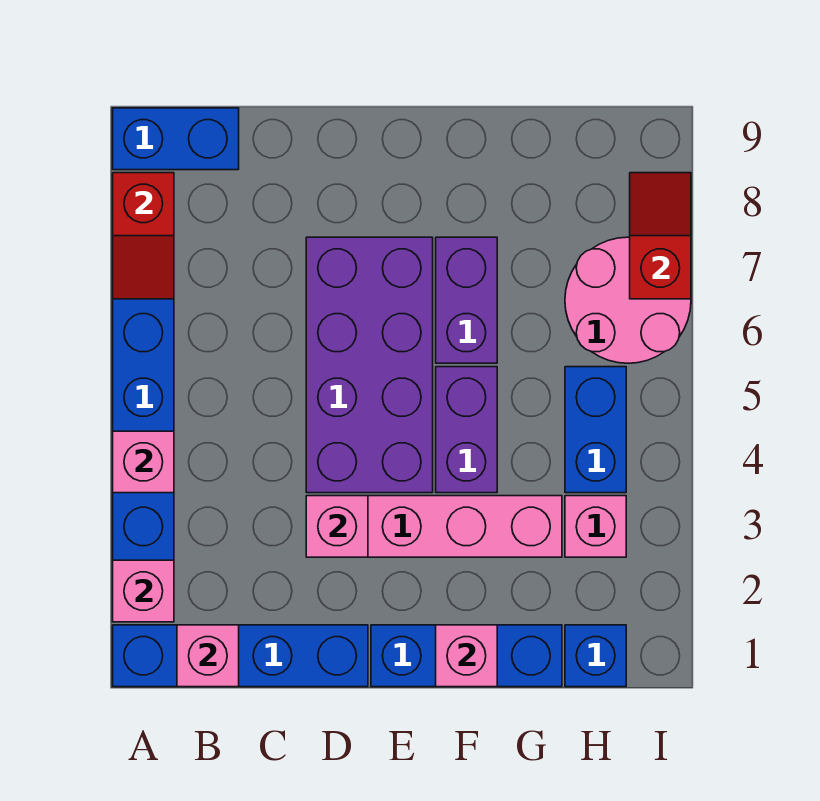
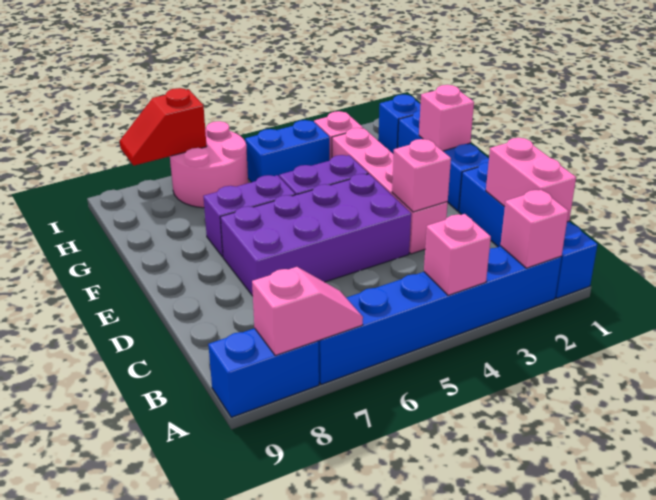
red slope A7:A8 level 2 top 8 -> pink slope A7:A8 level 2 top 8
blue brick A9:B9 level 1 -> blue brick A8:A9 level 1
pink brick B1 level 2 -> pink brick B1:C1 level 2

